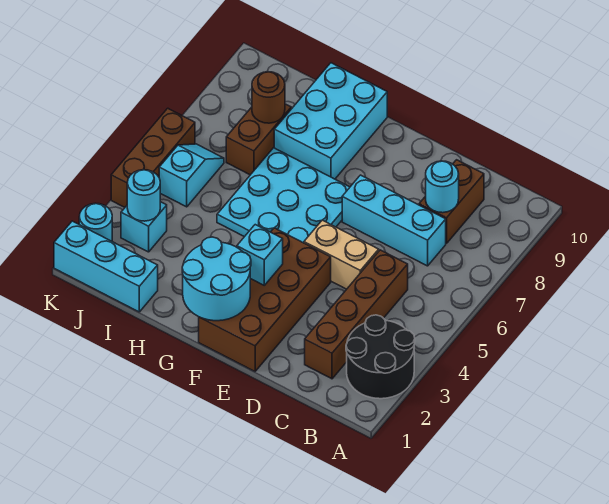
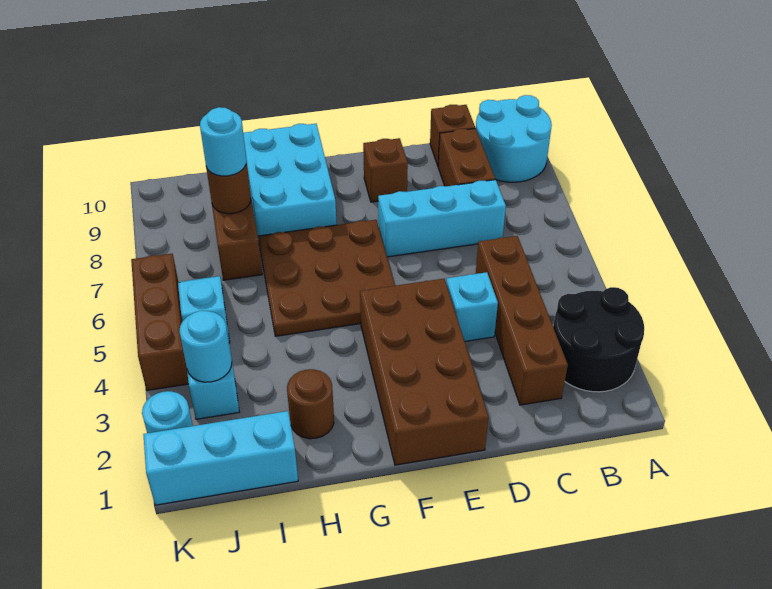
cyan round brick C8 level 2 -> cyan round brick I8 level 3
none -> brown brick C10 level 1
tan brick D5:E5 level 1 -> none
none -> brown brick E9 level 1
cyan round brick F1:G2 level 2 -> cyan round brick A9:B10 level 1
cyan brick F3 level 2 -> cyan brick D4 level 1
cyan plate F5:H7 level 1 -> brown plate F5:H7 level 1
none -> brown round brick H2 level 1

